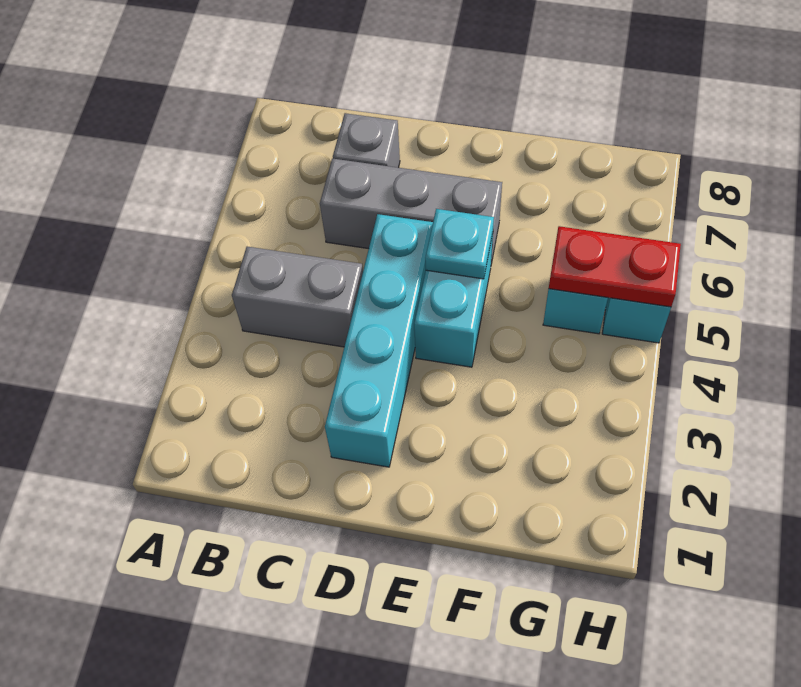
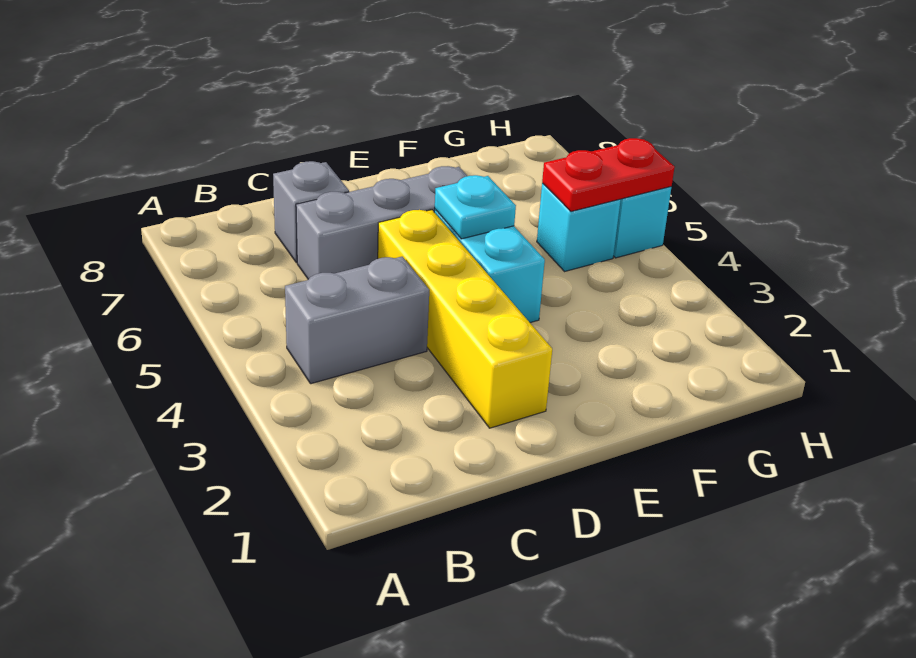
cyan brick D2:D5 level 1 -> yellow brick D2:D5 level 1

